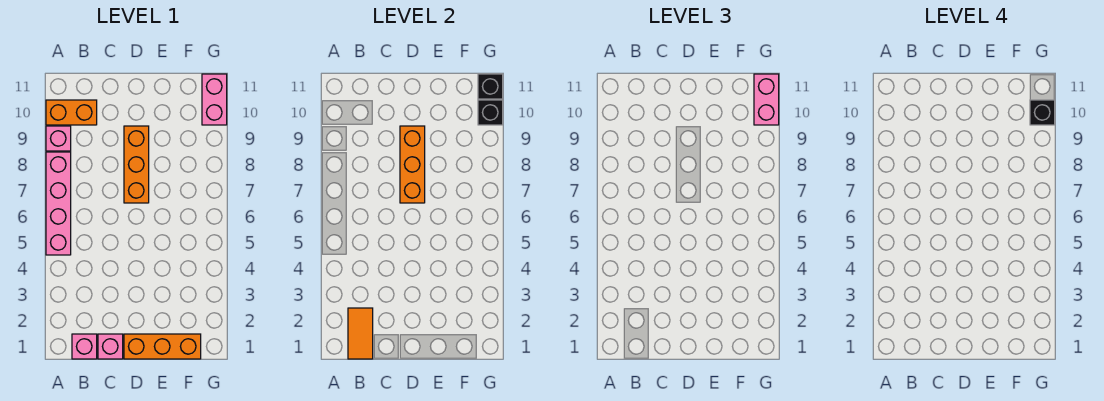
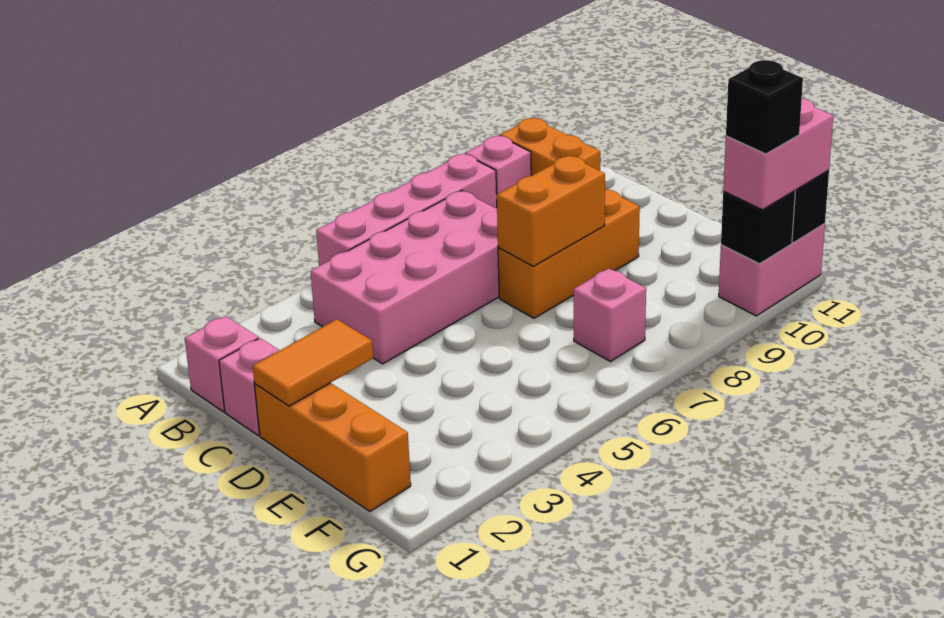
orange tile B1:B2 level 2 -> orange tile D1:D2 level 2
none -> pink brick B4:C7 level 1
orange brick D7:D9 level 2 -> orange brick D7:D8 level 2
none -> pink brick F7 level 1

